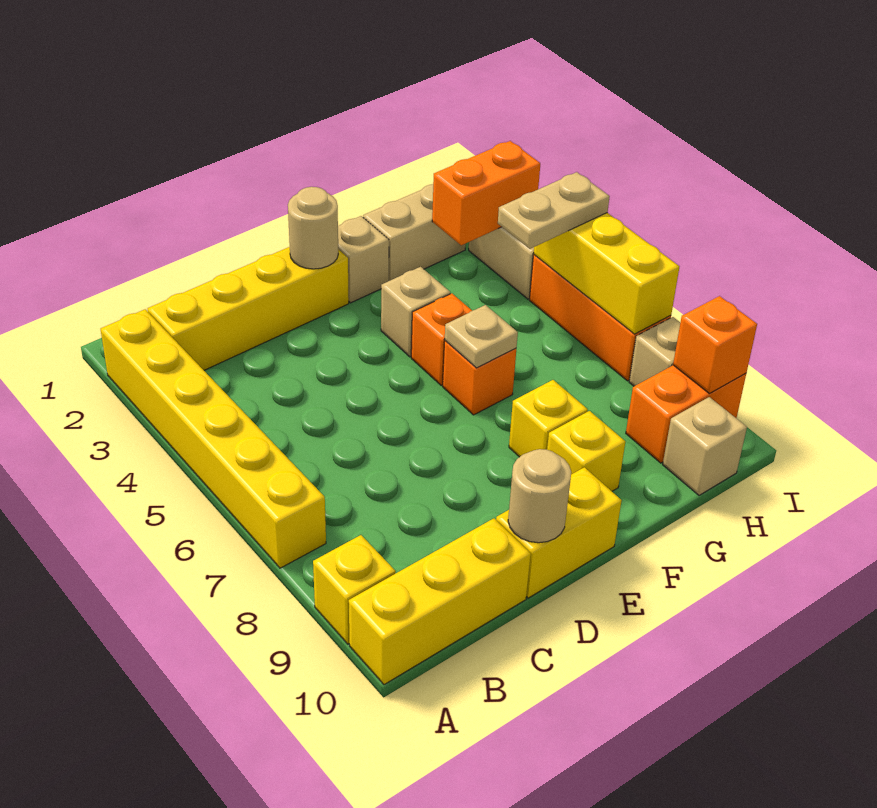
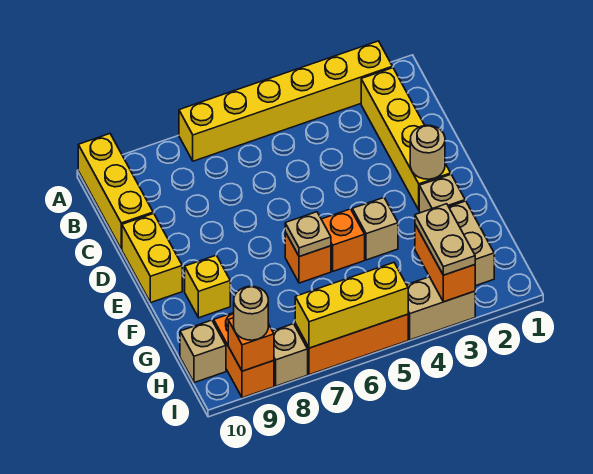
yellow brick A9 level 1 -> none
tan round brick D10 level 2 -> tan round brick I9 level 3
yellow brick F8 level 1 -> none
tan plate H5:I5 level 3 -> tan plate H3:I3 level 3

